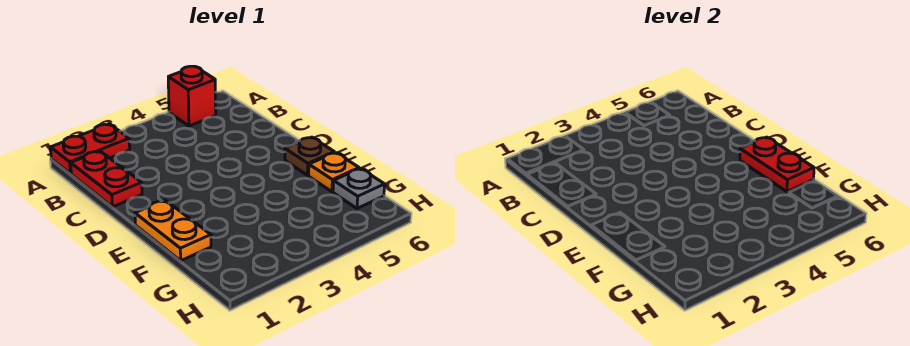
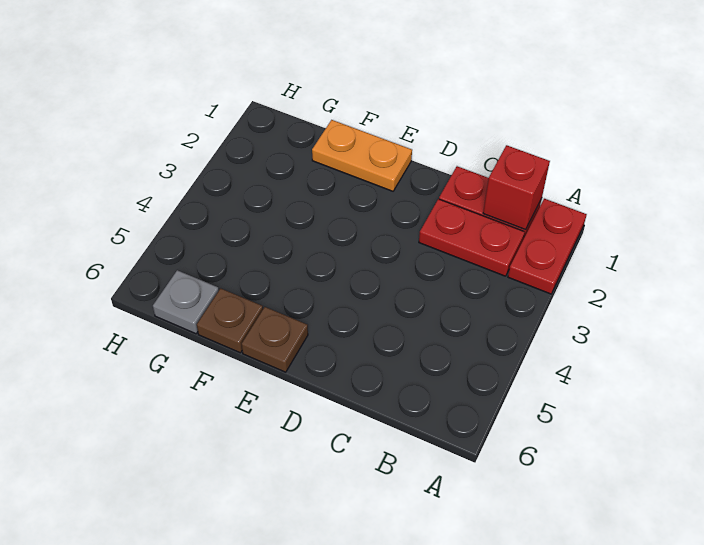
red brick A5 level 1 -> red brick B1 level 2
red plate E6:F6 level 2 -> red plate B2:C2 level 1
orange plate F6 level 1 -> brown plate F6 level 1

